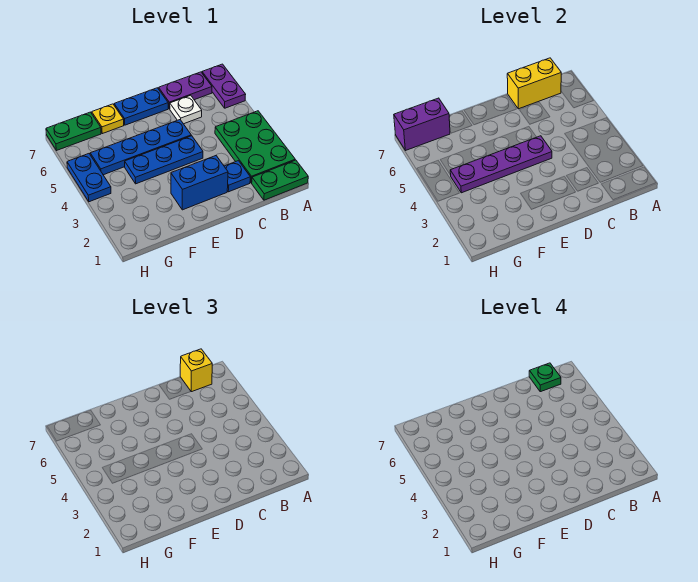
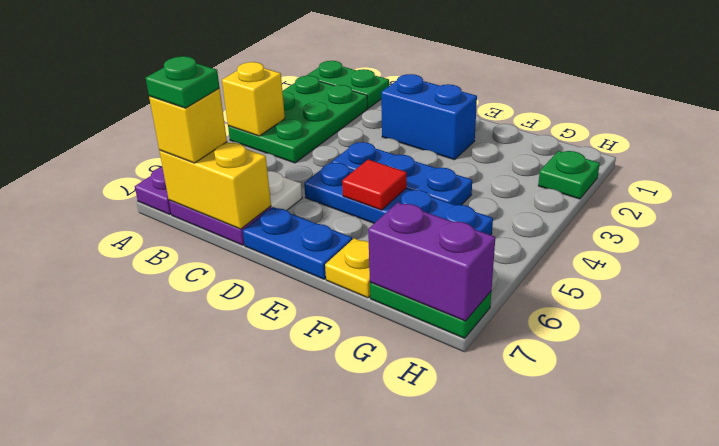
none -> yellow brick A4 level 2
blue plate C2 level 1 -> none
purple plate D4:G4 level 2 -> none
none -> red tile E5 level 2
none -> green plate H2 level 1
blue plate H4:H5 level 1 -> none

